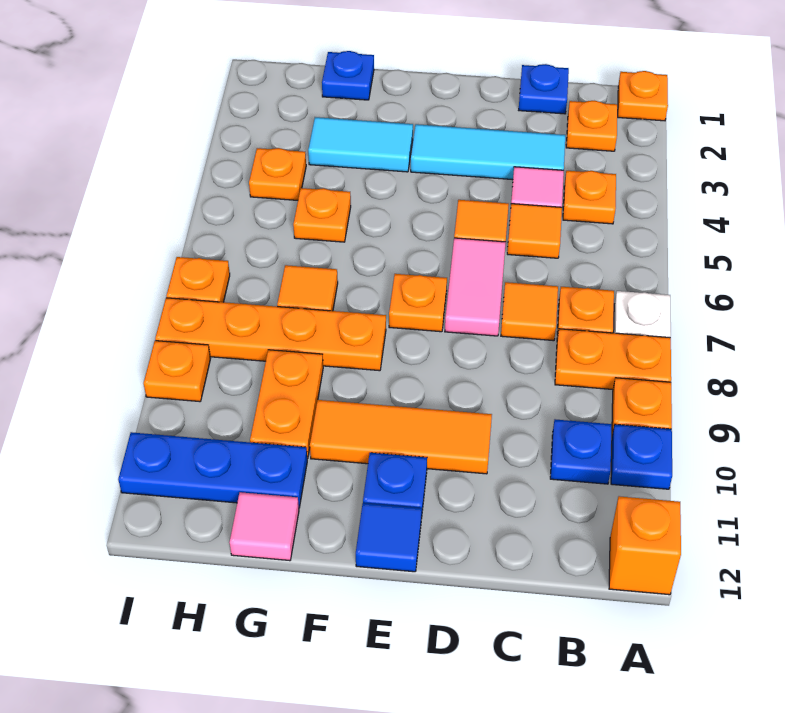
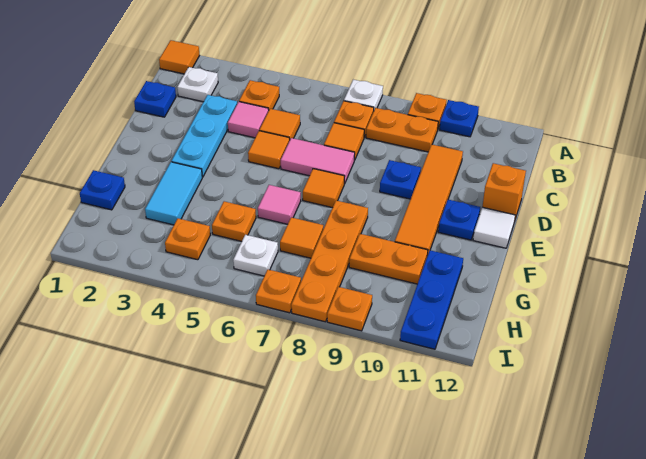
orange plate A1 level 1 -> orange tile A1 level 1
orange plate A8:B8 level 1 -> orange plate B8:B9 level 1
orange brick A12 level 1 -> orange brick D12 level 1
orange plate B2 level 1 -> white plate B2 level 1
blue plate B10 level 1 -> blue plate D9 level 1
cyan tile C3:E3 level 1 -> cyan plate C3:E3 level 1
orange tile D10:F10 level 1 -> orange tile C10:F10 level 1
orange plate E7 level 1 -> orange tile E7 level 1
blue tile E12 level 1 -> white tile E12 level 1
pink tile G12 level 1 -> pink tile F6 level 1
none -> white plate H6 level 1

